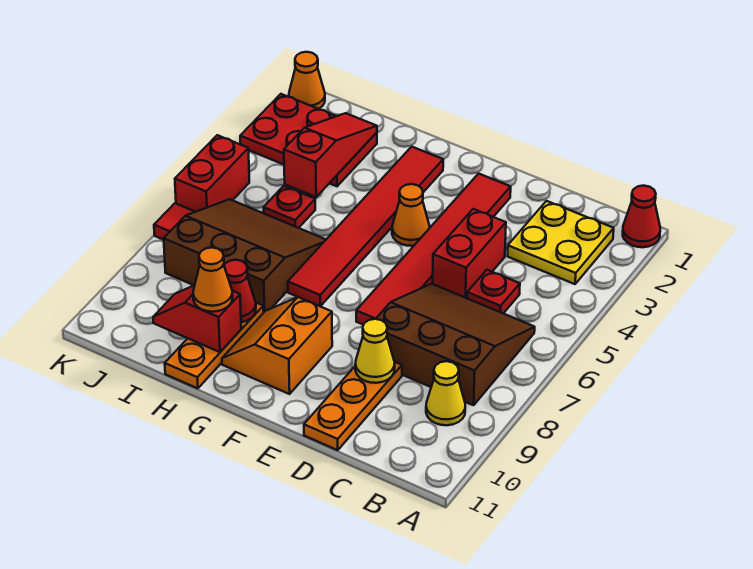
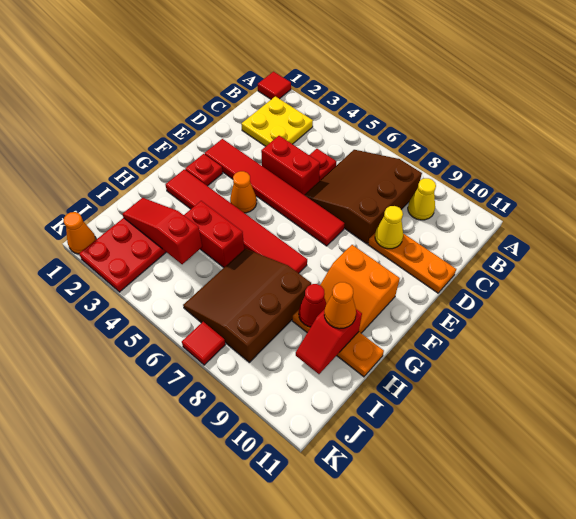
red cone A1 level 1 -> red tile A1 level 1
red plate I5 level 1 -> red plate F2 level 1
red brick K5:K6 level 1 -> red brick H4:H5 level 1

